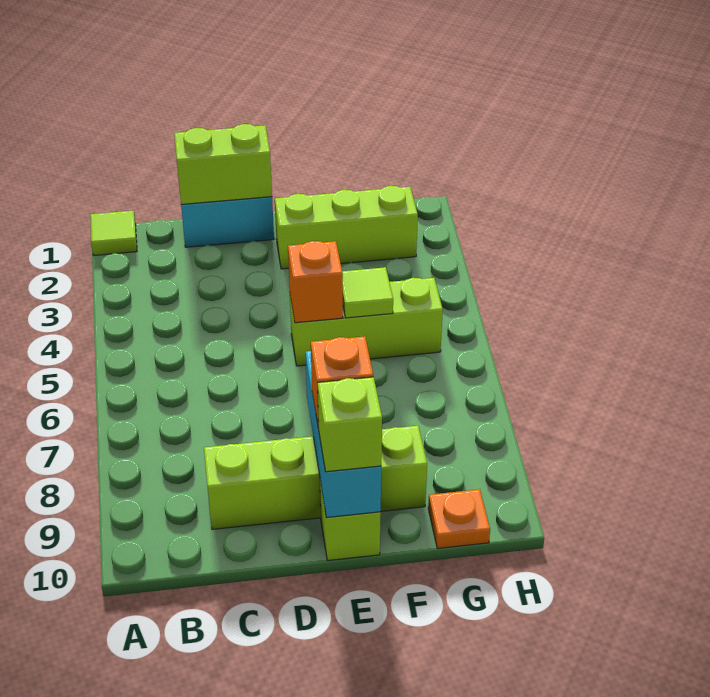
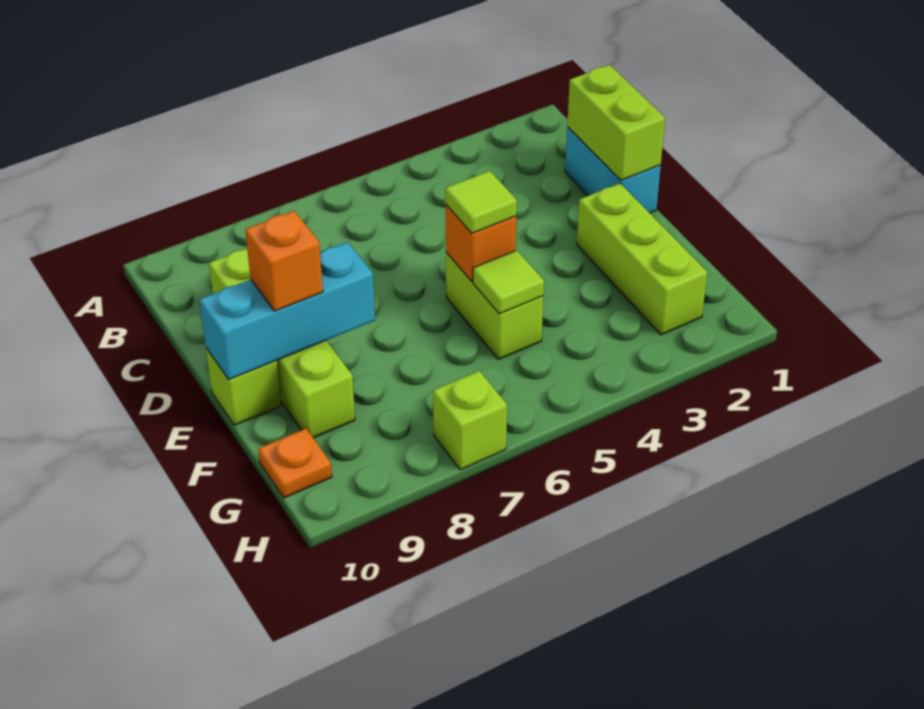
lime tile A1 level 1 -> lime tile E5 level 3
lime brick E5:G5 level 1 -> lime brick E5:F5 level 1
lime brick E10 level 3 -> lime brick H7 level 1

